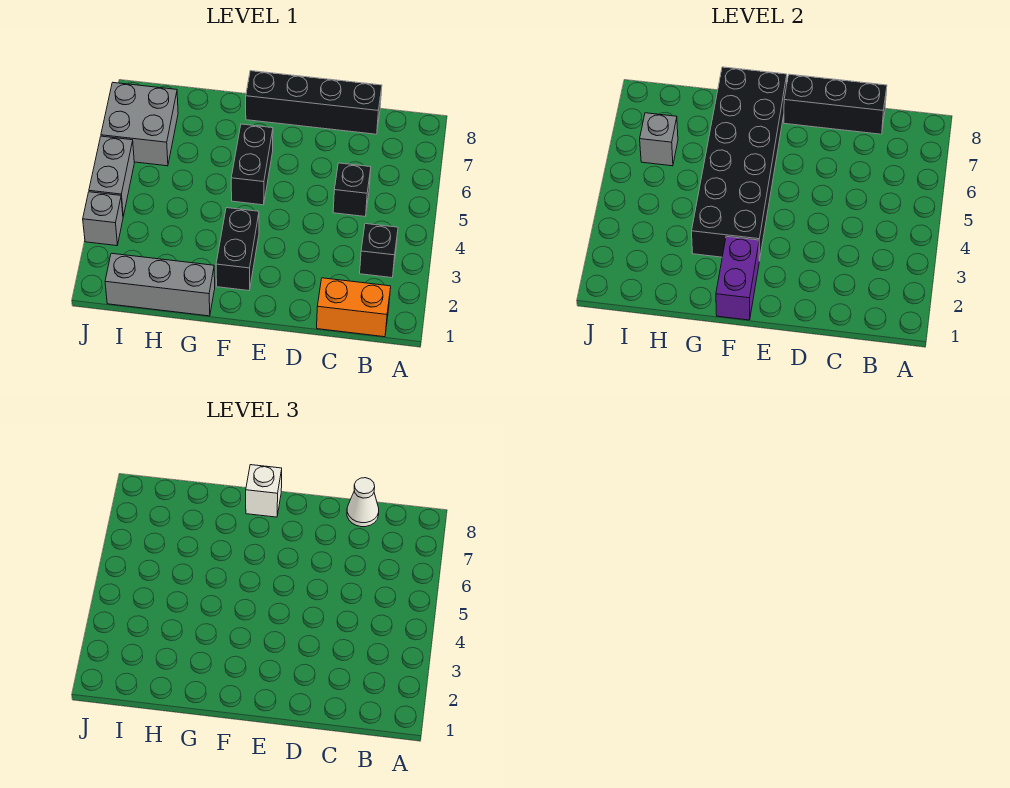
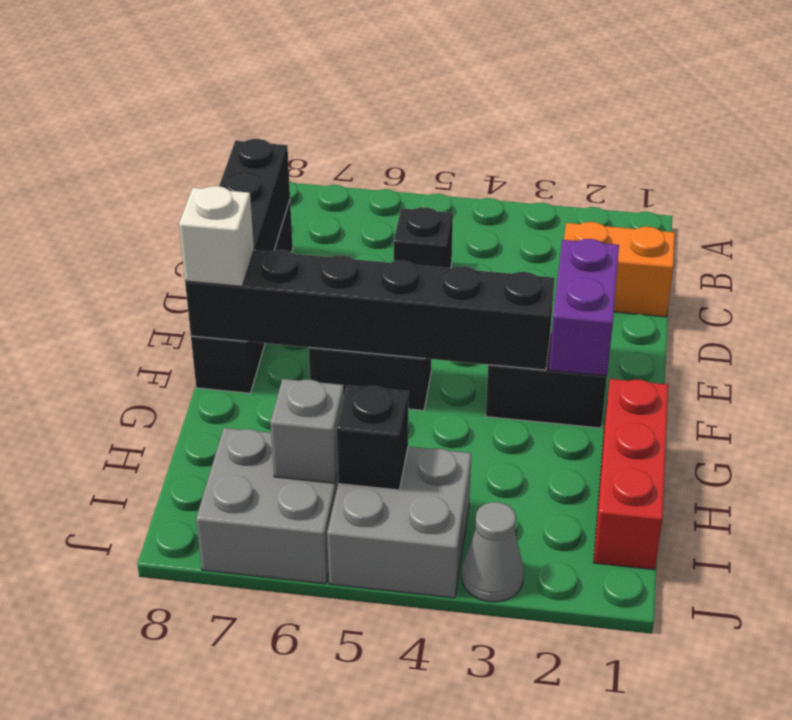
orange brick B1:C1 level 1 -> orange brick C1:C2 level 1
black brick B3 level 1 -> black brick I5 level 2
white cone C8 level 3 -> none
purple brick F1:F2 level 2 -> purple brick E2:F2 level 2
black brick F3:G8 level 2 -> black brick F3:F8 level 2
grey brick G1:I1 level 1 -> red brick G1:I1 level 1
grey brick J3 level 1 -> grey cone J3 level 1
grey brick J4:J5 level 1 -> grey brick I4:J5 level 1

